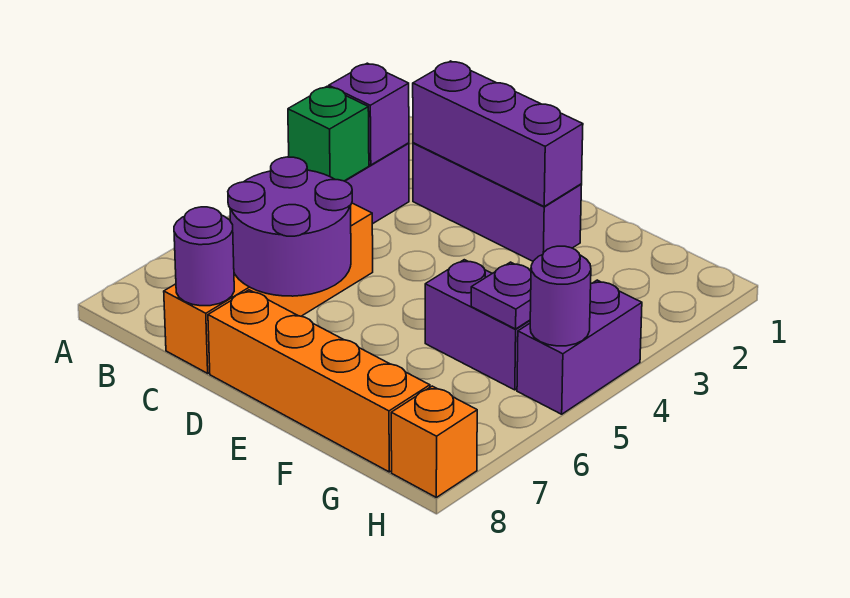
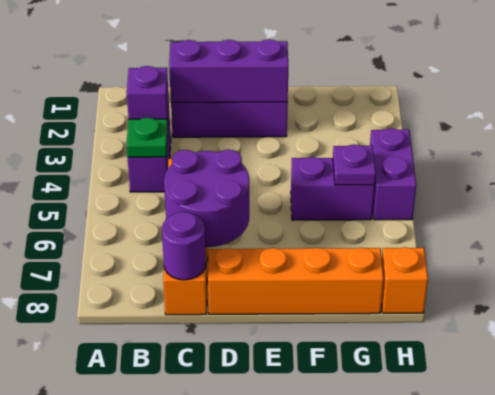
green brick B4 level 2 -> green plate B4 level 2
purple round brick H5 level 2 -> none

